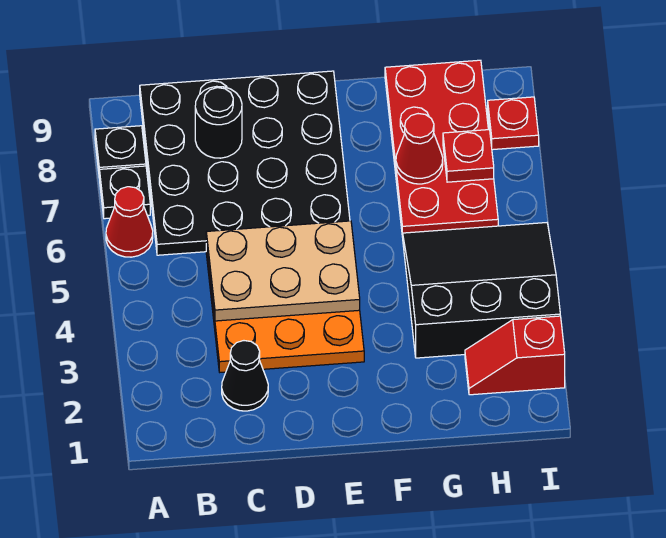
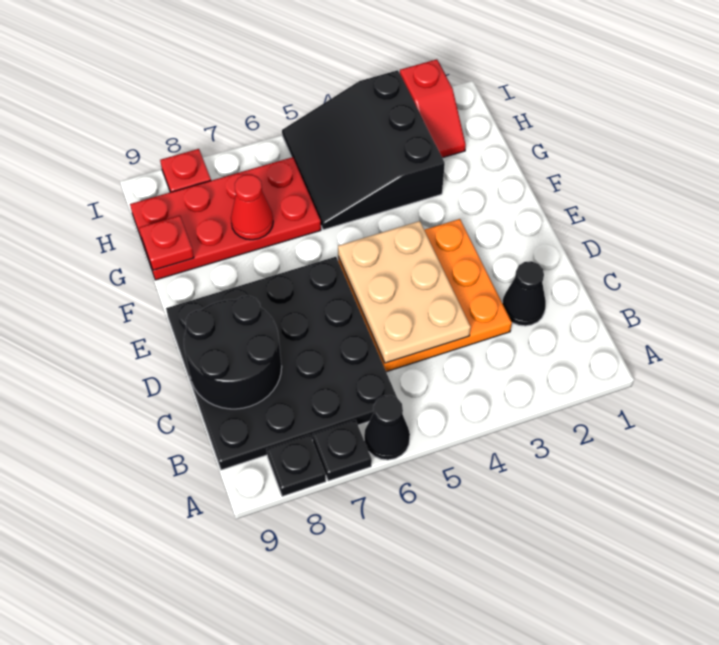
red cone A6 level 1 -> black cone A6 level 1
black round brick C8 level 2 -> black round brick C8:D9 level 2
red plate H7 level 2 -> red plate G9 level 2

